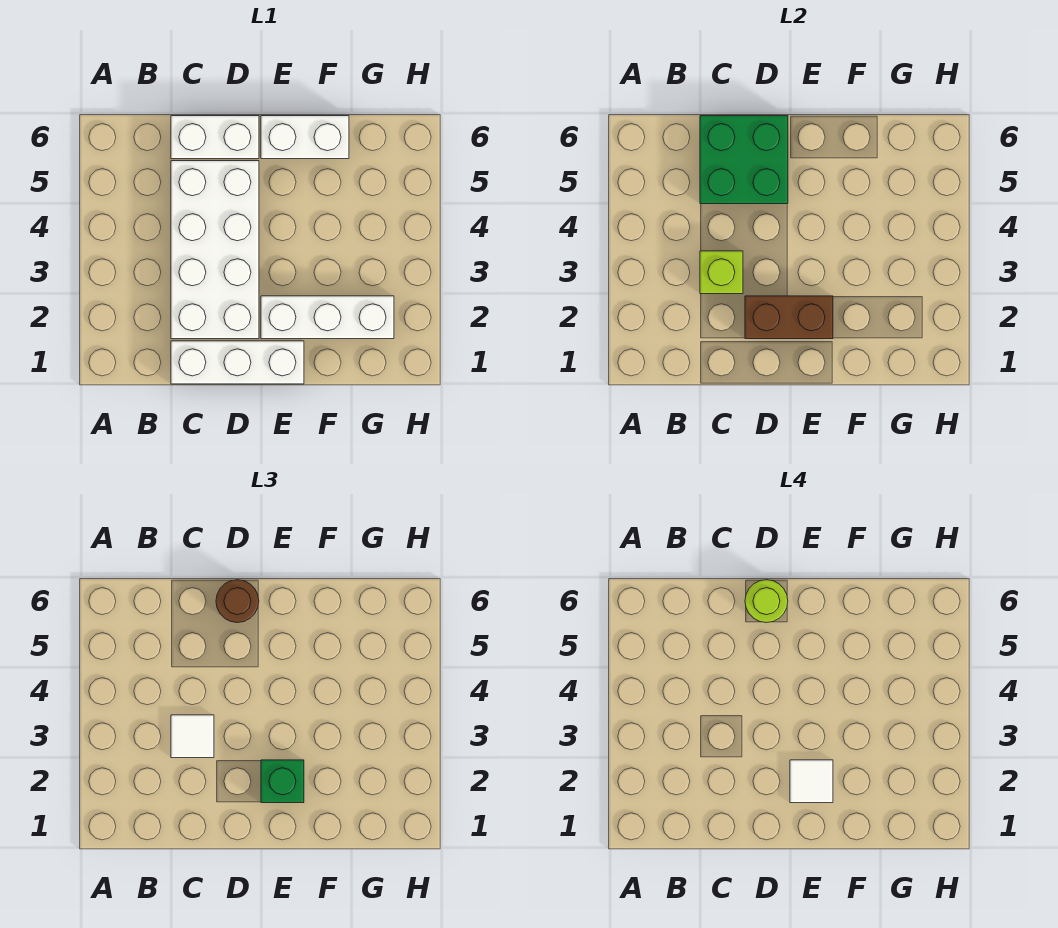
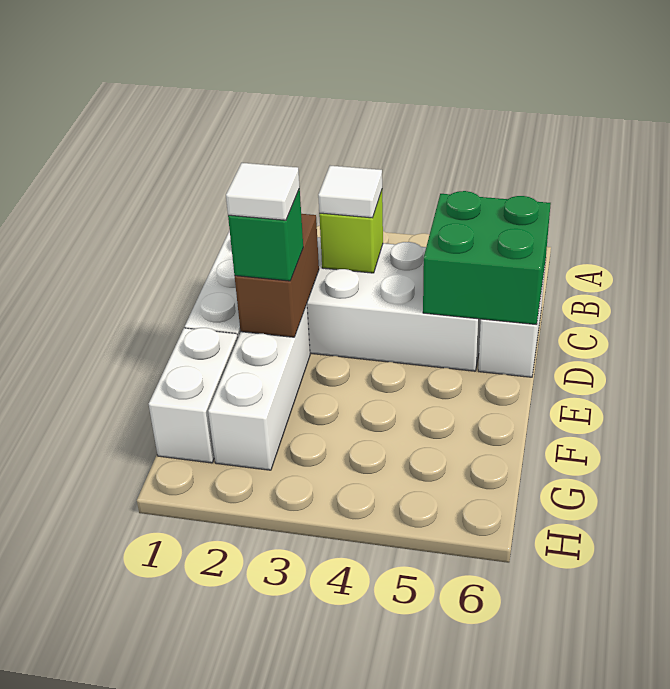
brown round brick D6 level 3 -> none
lime round brick D6 level 4 -> none
white brick E6:F6 level 1 -> white brick F1:G1 level 1

